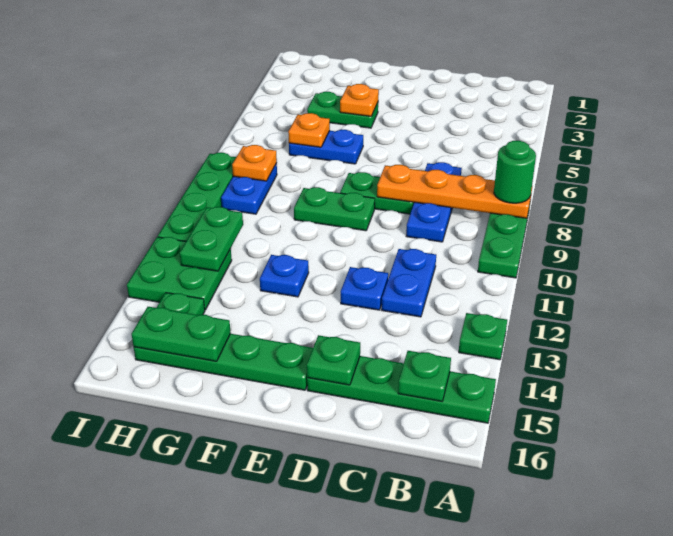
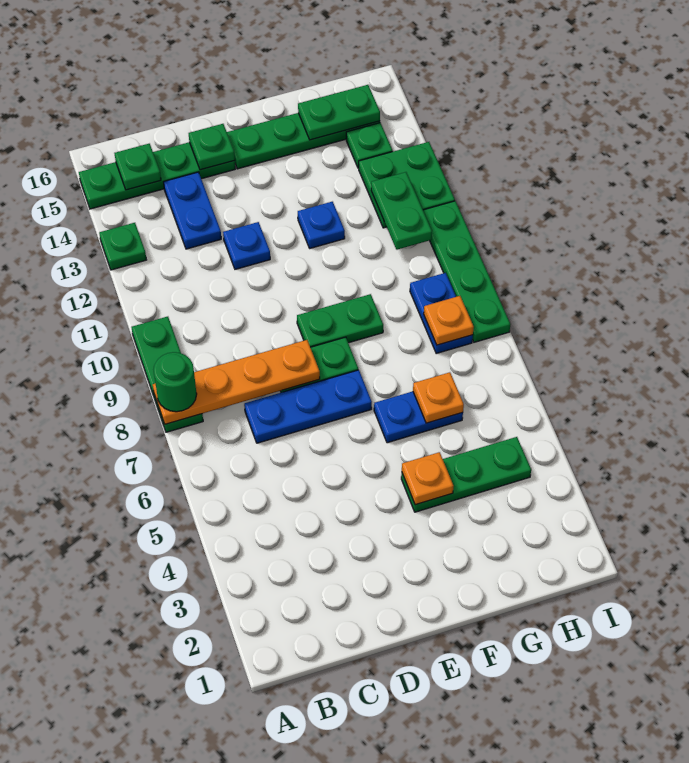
blue plate C7:C9 level 1 -> blue plate C7:E7 level 1
blue plate C11:C12 level 1 -> blue plate C13:C14 level 1
green plate F4:G4 level 1 -> green plate F4:H4 level 1

